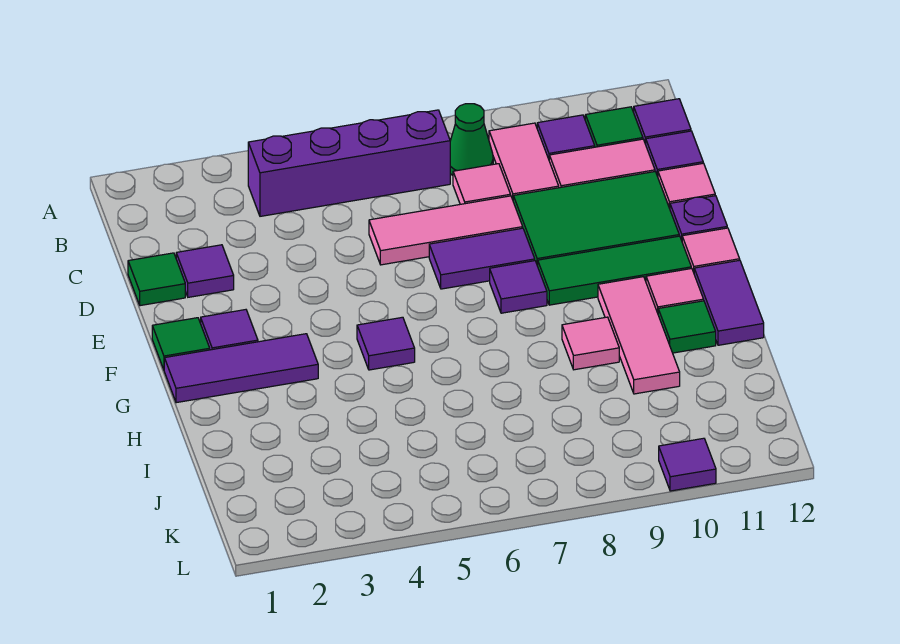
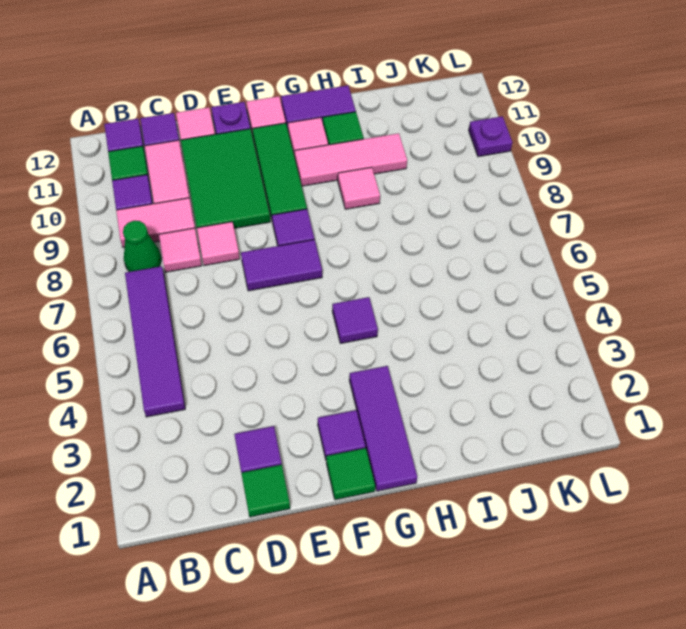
purple brick B4:B7 level 1 -> purple tile B4:B7 level 1
pink tile D6:D8 level 1 -> pink tile D8 level 1
purple tile E7:E8 level 1 -> purple tile E7:F7 level 1
purple tile L10 level 1 -> purple plate L10 level 1

